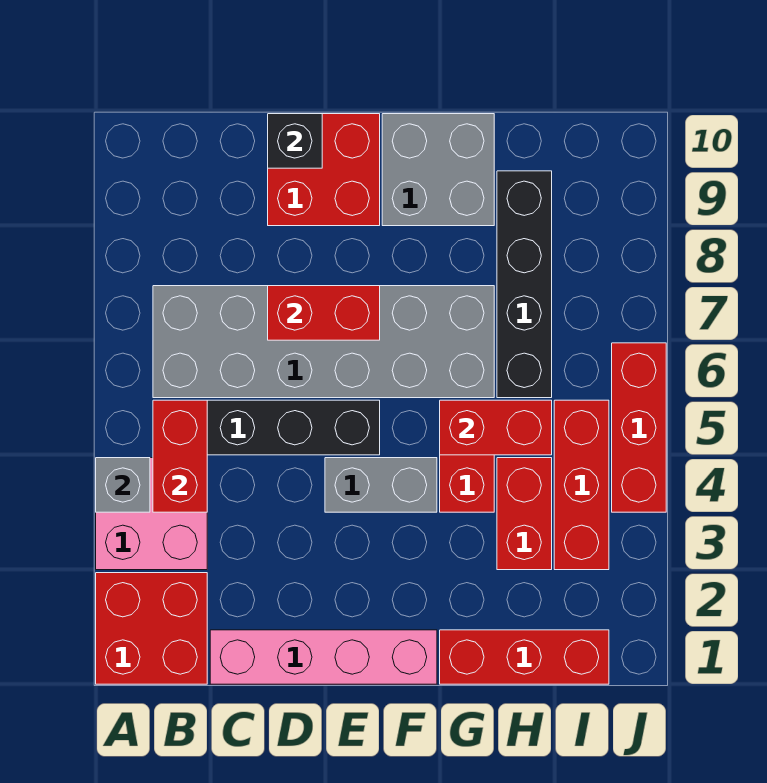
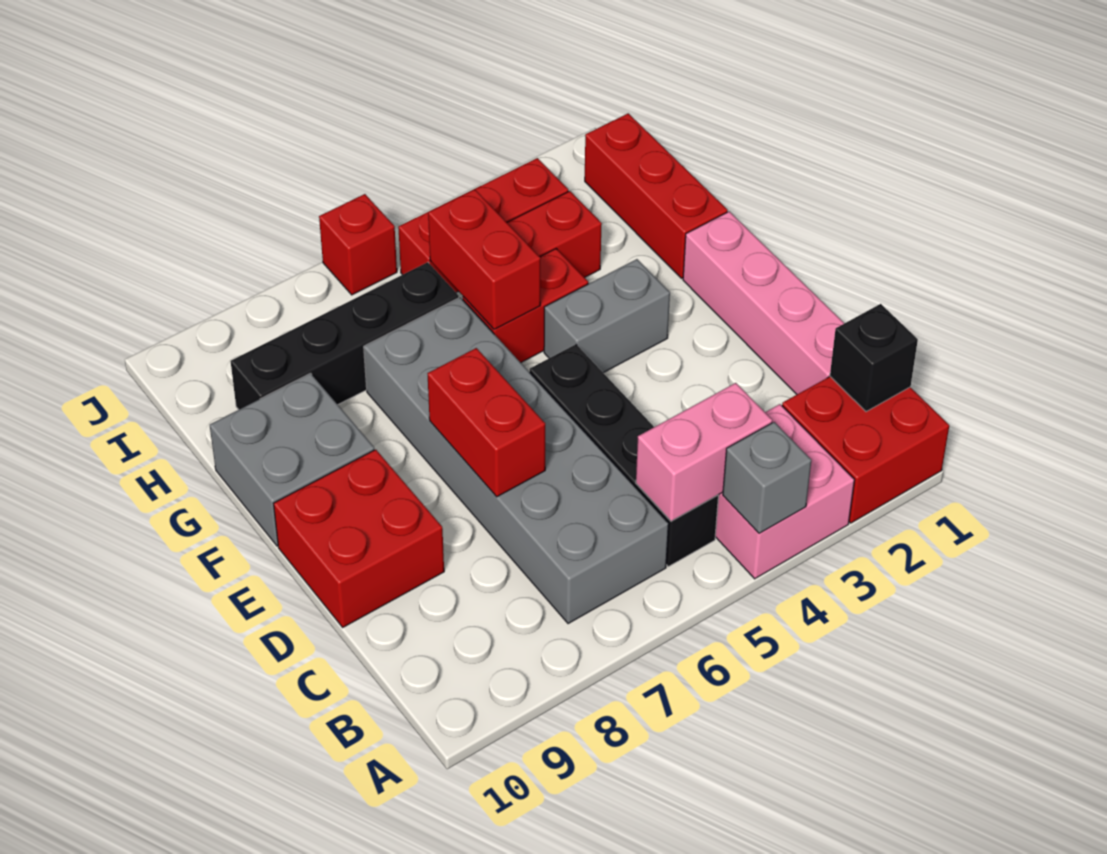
red brick B4:B5 level 2 -> pink brick B4:B5 level 2
black brick D10 level 2 -> black brick B1 level 2
grey brick E4:F4 level 1 -> grey brick F3:F4 level 1
red brick J4:J6 level 1 -> red brick J6 level 1

